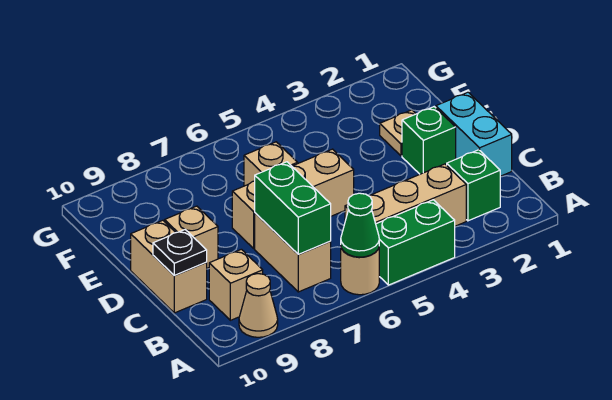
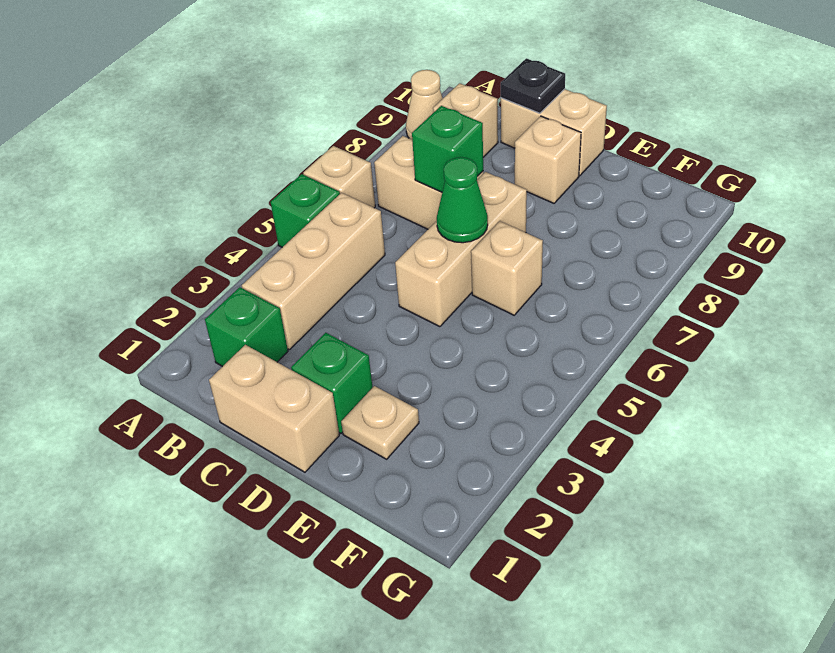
green brick A4:A5 level 1 -> green brick A5 level 1
tan round brick A6 level 1 -> tan brick A6 level 1
green cone A6 level 2 -> green cone D6 level 2
green brick B7:C7 level 2 -> green brick C7 level 2
cyan brick C1:D1 level 1 -> tan brick C1:D1 level 1

